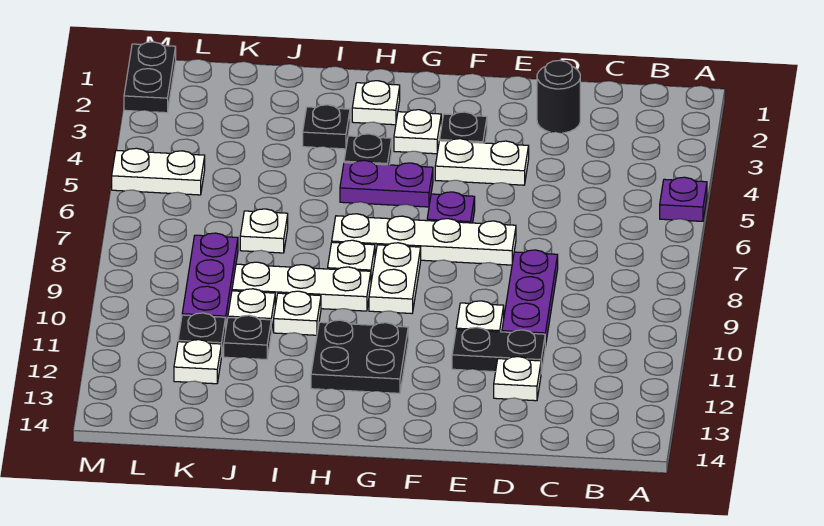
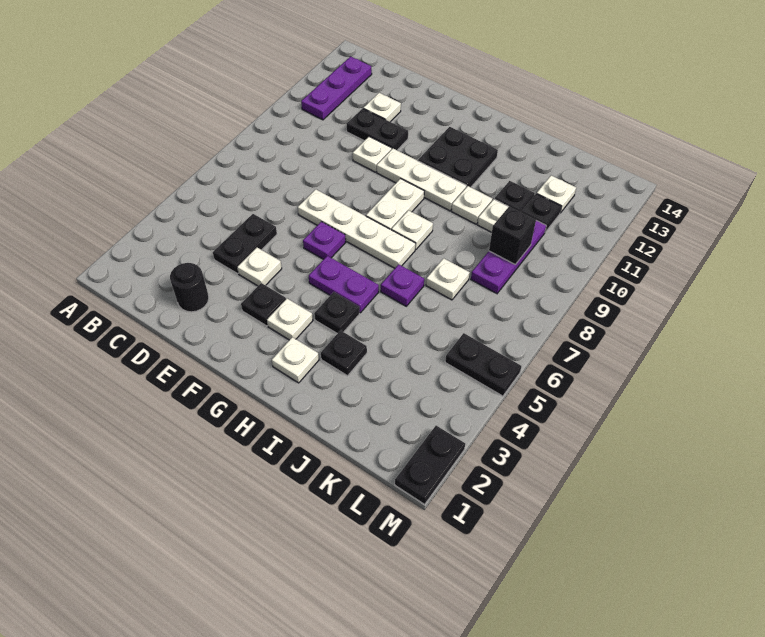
purple plate A5 level 1 -> purple plate I6 level 1
none -> black plate D4:D5 level 1
purple plate D8:D10 level 1 -> purple plate B11:B13 level 1
white plate E4:F4 level 1 -> white plate E4 level 1
white plate H9:J9 level 1 -> white plate F10:H10 level 1
none -> black brick K9 level 2
white plate L5:M5 level 1 -> black plate L5:M5 level 1

